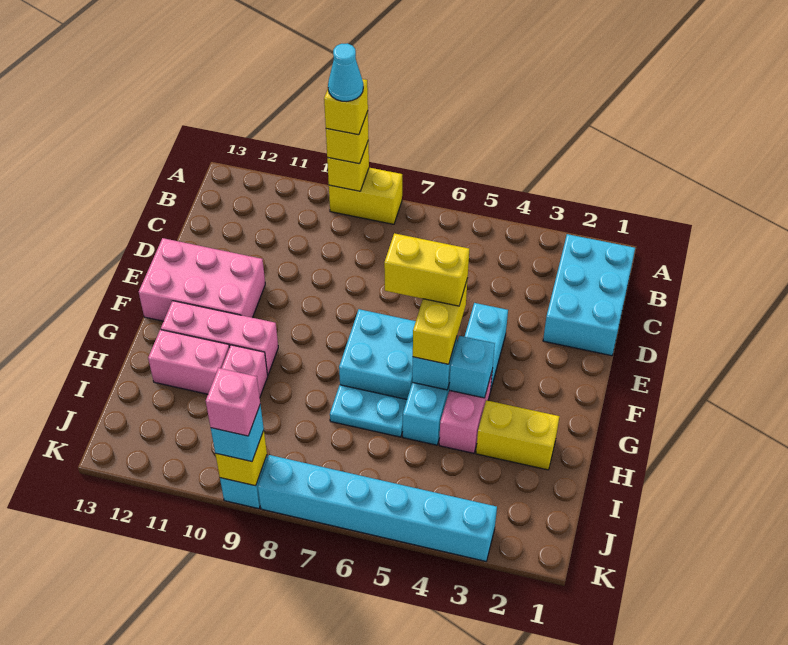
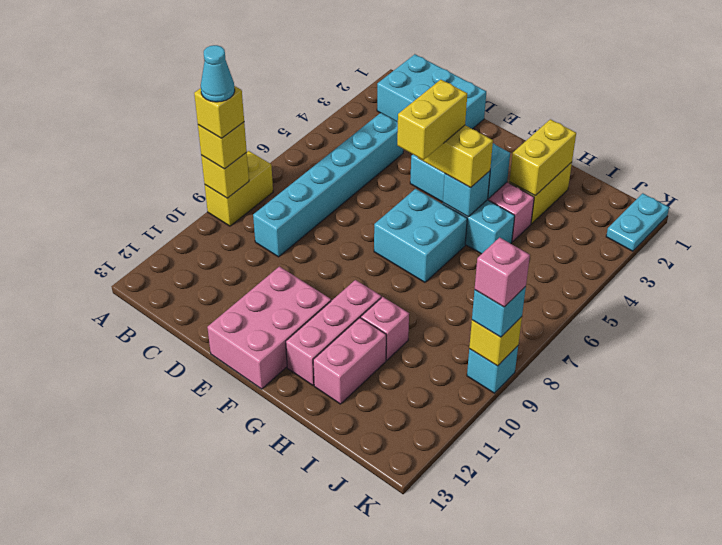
none -> yellow brick H2:H3 level 2
cyan plate H6:H7 level 1 -> cyan plate K1:K2 level 1
cyan brick K3:K8 level 1 -> cyan brick C4:C9 level 1

